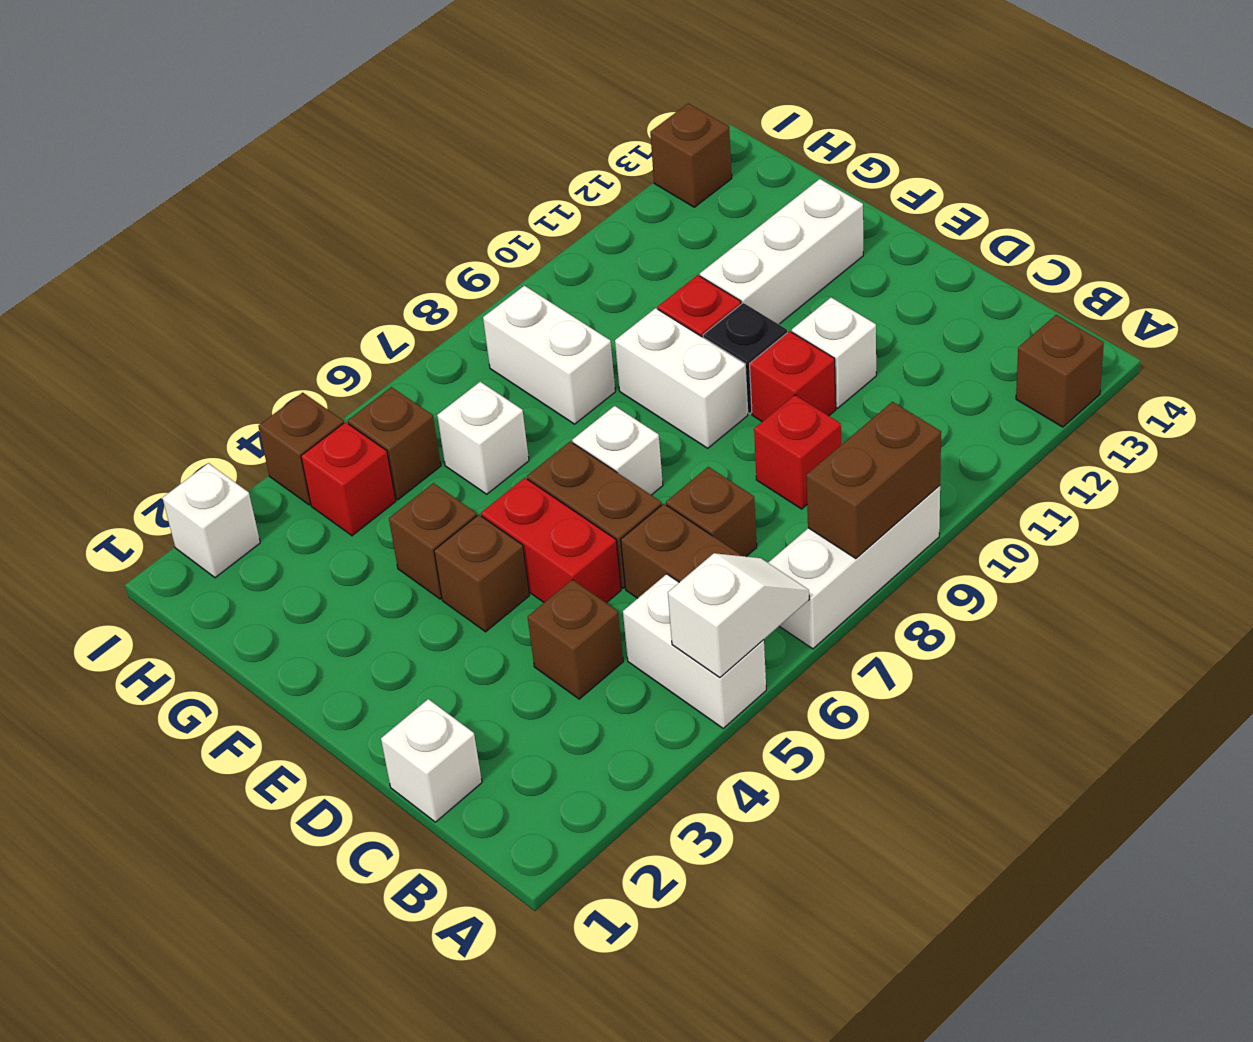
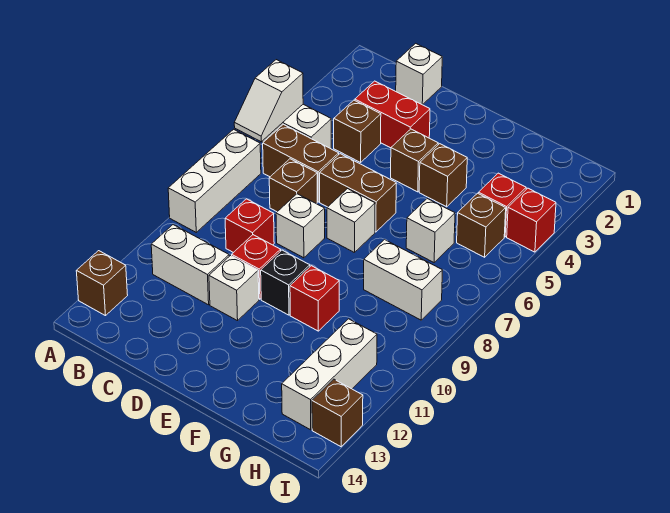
brown brick A8:A9 level 2 -> none
red brick D5:E5 level 1 -> red brick C3:D3 level 1
white brick E9:F9 level 1 -> white brick B11:C11 level 1
white brick F11:F13 level 1 -> white brick H11:H13 level 1
white brick I2 level 1 -> white brick D8 level 1
brown brick I4 level 1 -> red brick I4 level 1

